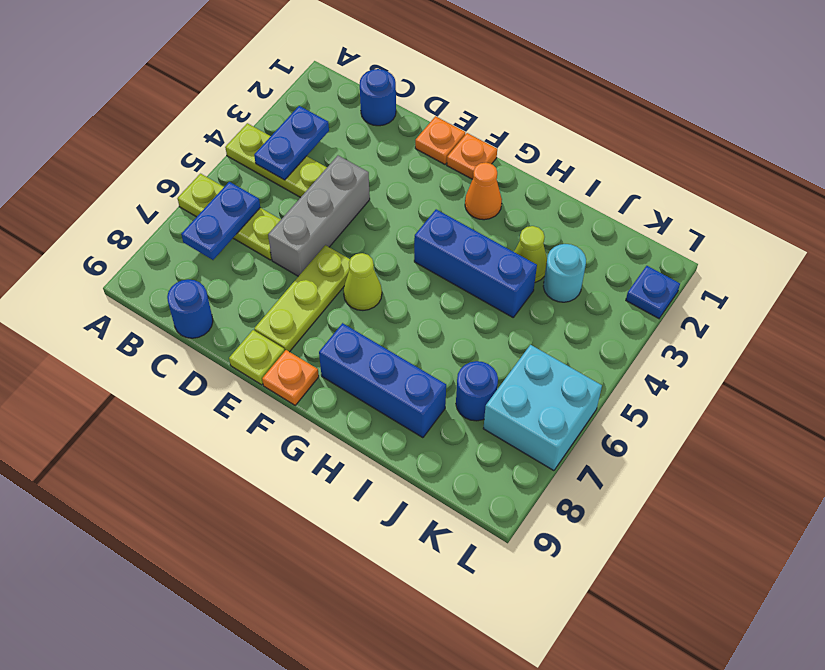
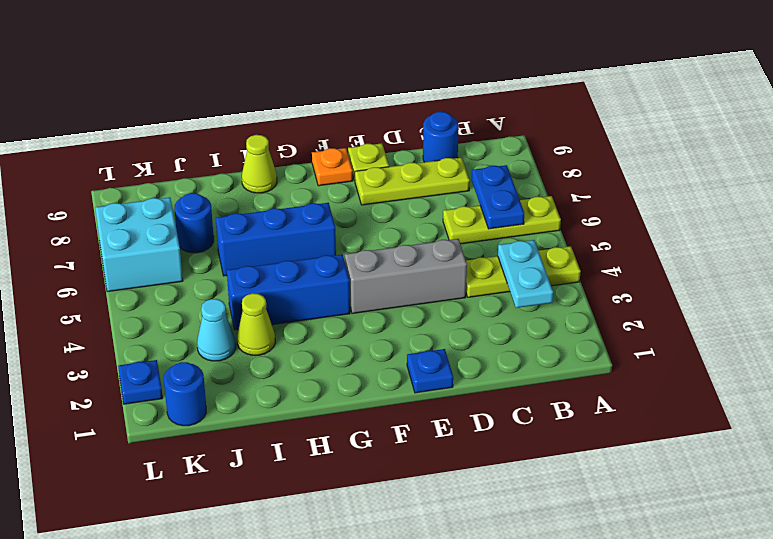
blue plate B3:B4 level 2 -> cyan plate B3:B4 level 2
blue round brick C1 level 1 -> blue round brick K1 level 1
grey brick D4:D6 level 1 -> grey brick D4:F4 level 1
orange plate E1 level 1 -> blue plate E1 level 1
lime plate E6:E8 level 1 -> lime plate C8:E8 level 1
orange plate F1 level 1 -> none
lime cone F6 level 1 -> lime cone H9 level 1
orange cone G2 level 1 -> none
blue brick G8:I8 level 1 -> blue brick G6:I6 level 1
cyan round brick J3 level 1 -> cyan cone J3 level 1

